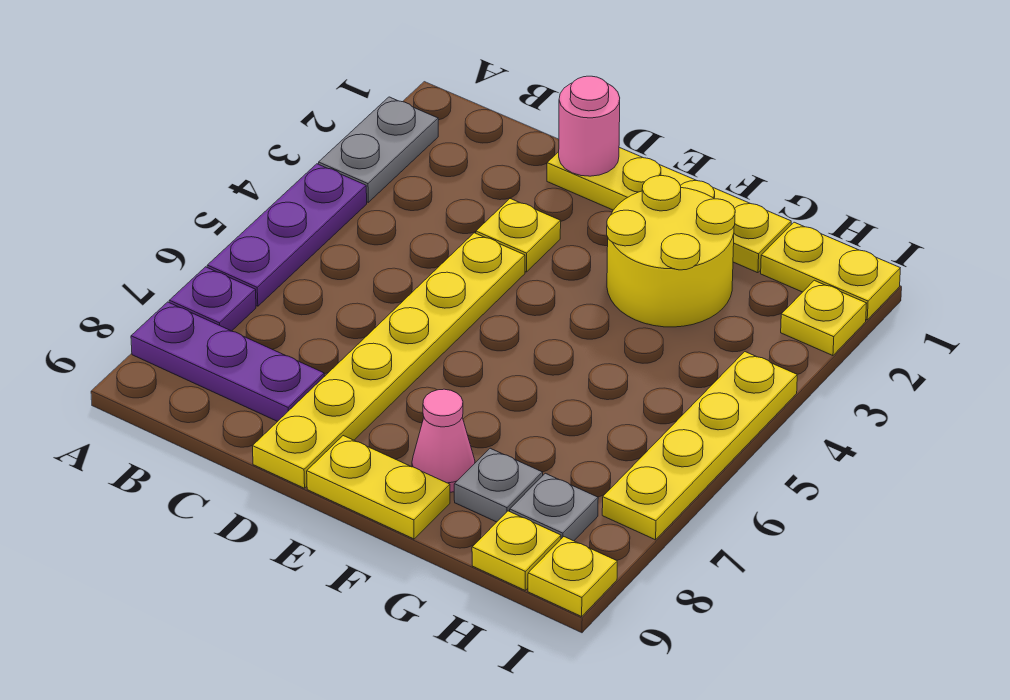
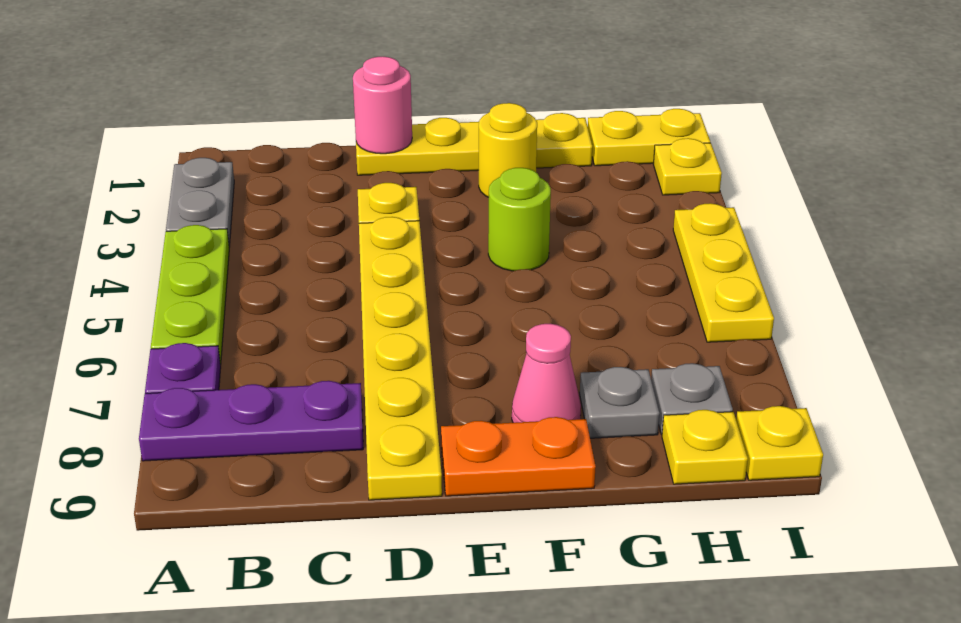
purple plate A4:A6 level 1 -> lime plate A4:A6 level 1
yellow plate E9:F9 level 1 -> orange plate E9:F9 level 1
yellow round brick F2:G3 level 1 -> yellow round brick F2 level 1
none -> lime round brick F4 level 1
yellow plate I4:I7 level 1 -> yellow plate I4:I6 level 1

